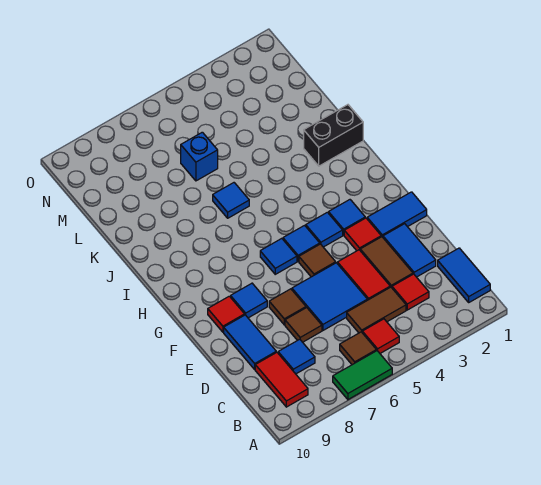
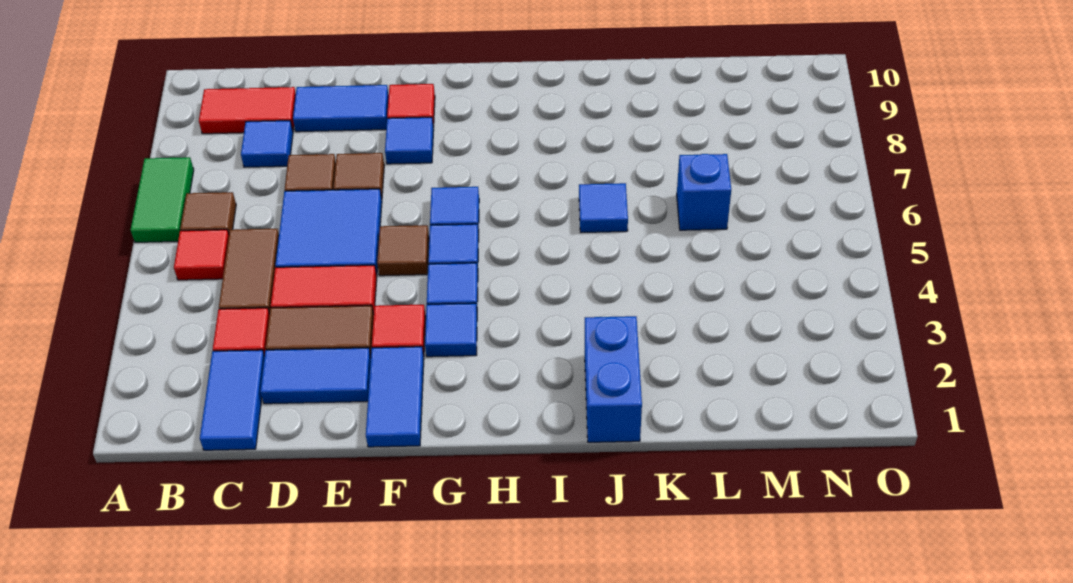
blue tile B1:C1 level 1 -> blue tile C1:C2 level 1
black brick J1:J2 level 1 -> blue brick J1:J2 level 1

